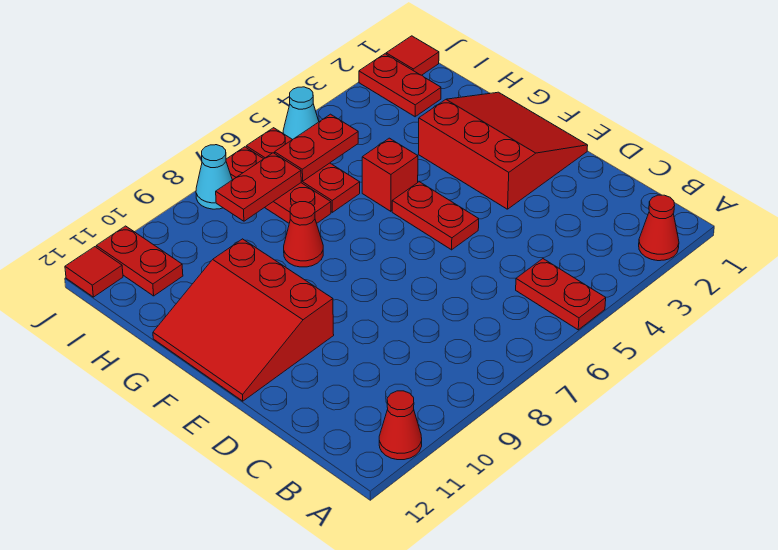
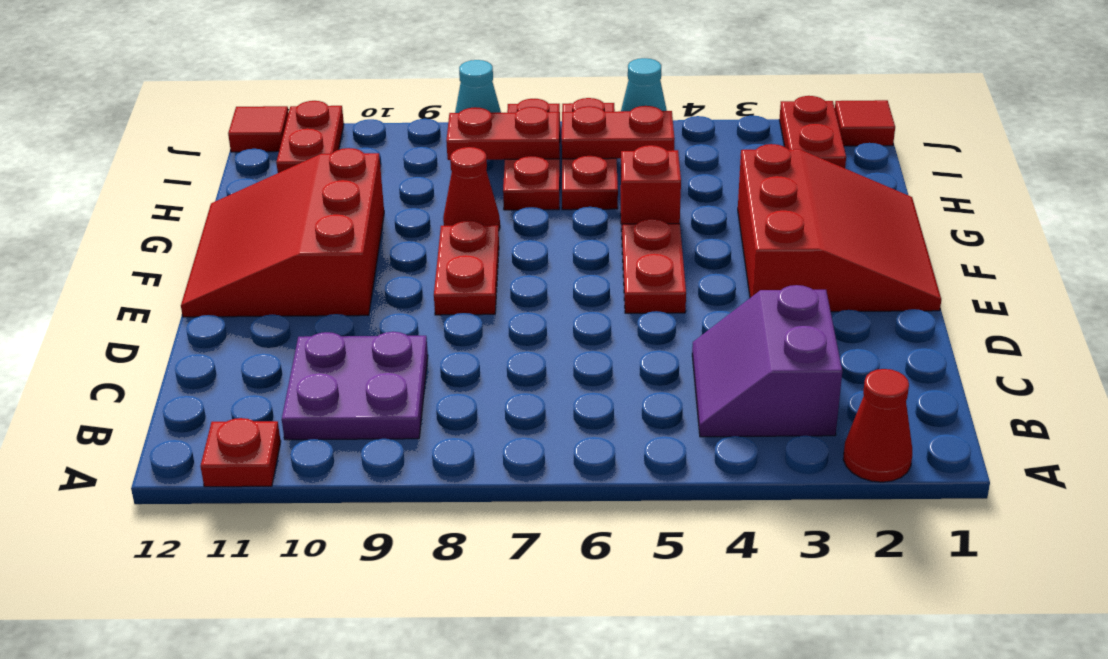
red plate A5:B5 level 1 -> red plate E8:F8 level 1
red cone A11 level 1 -> red plate A11 level 1
none -> purple slope B3:C4 level 1 top 3
none -> purple plate B9:C10 level 1

